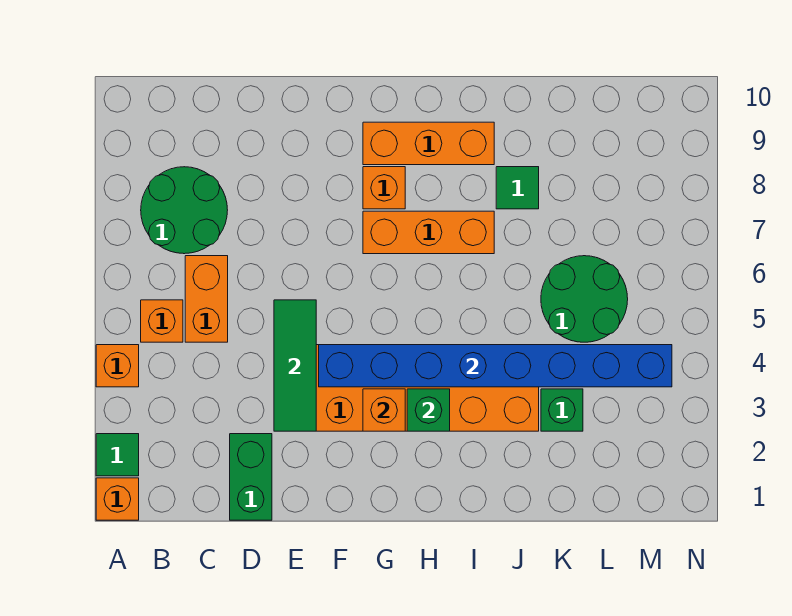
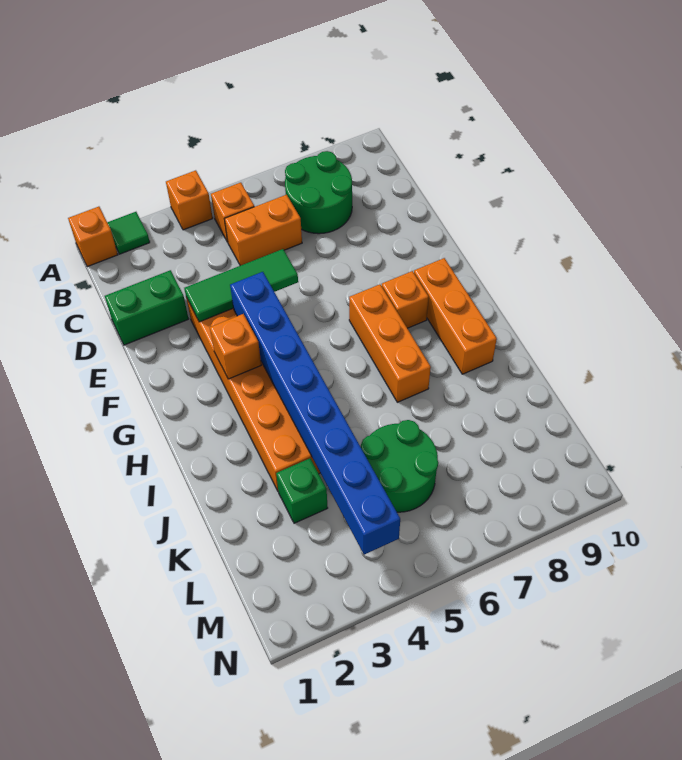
green brick H3 level 2 -> none
green tile J8 level 1 -> none

